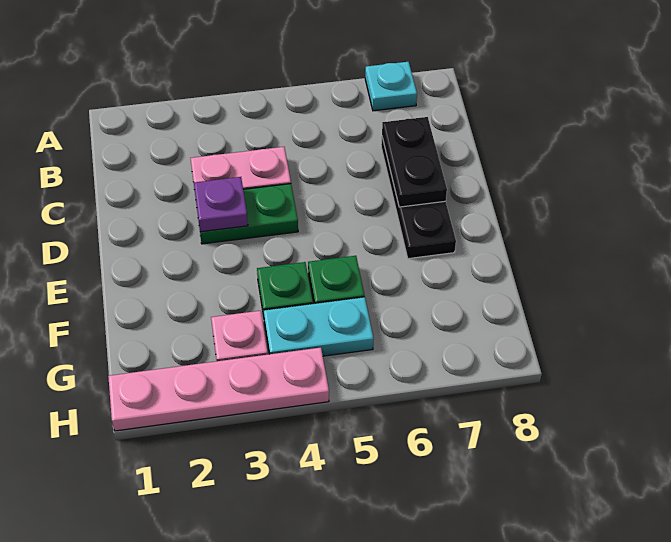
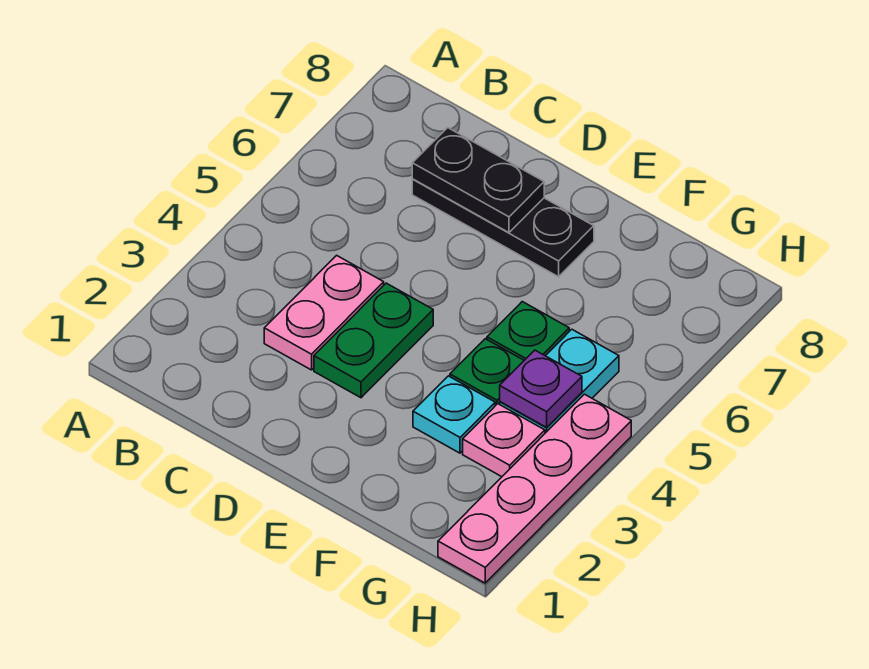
cyan plate A7 level 1 -> cyan plate F3 level 1
purple plate D3 level 2 -> purple plate G4 level 2

